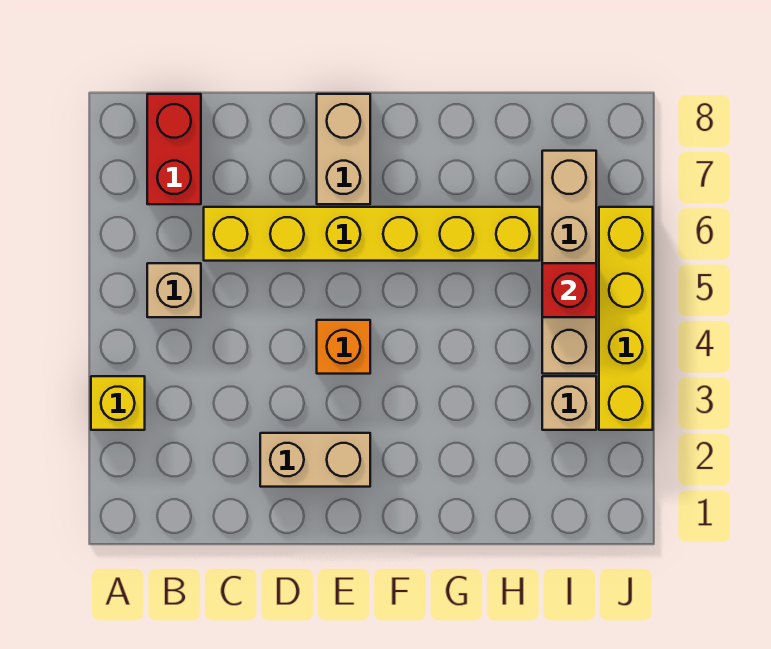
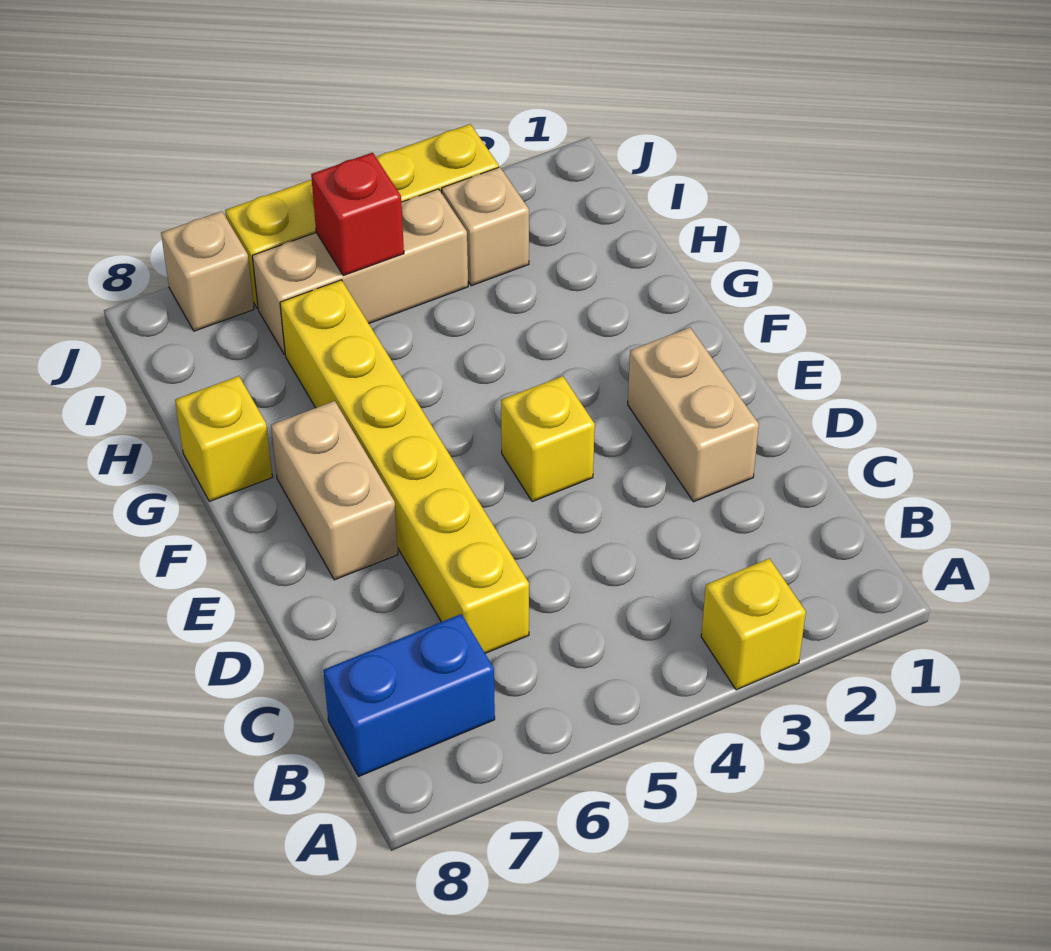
tan brick B5 level 1 -> tan brick J7 level 1
red brick B7:B8 level 1 -> blue brick B7:B8 level 1
orange brick E4 level 1 -> yellow brick E4 level 1
tan brick E7:E8 level 1 -> tan brick E7:F7 level 1
none -> yellow brick G8 level 1
tan brick I4:I7 level 1 -> tan brick I4:I6 level 1

